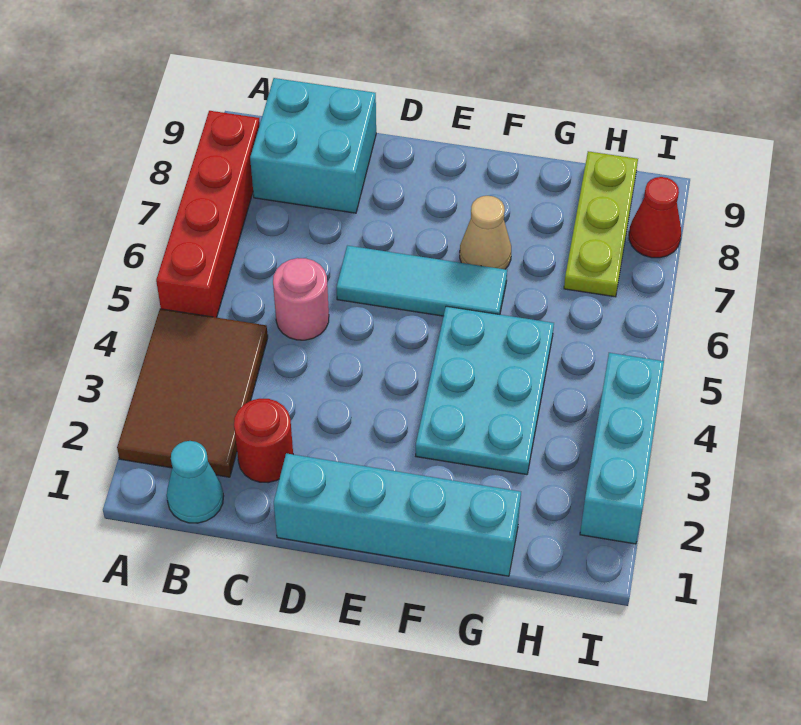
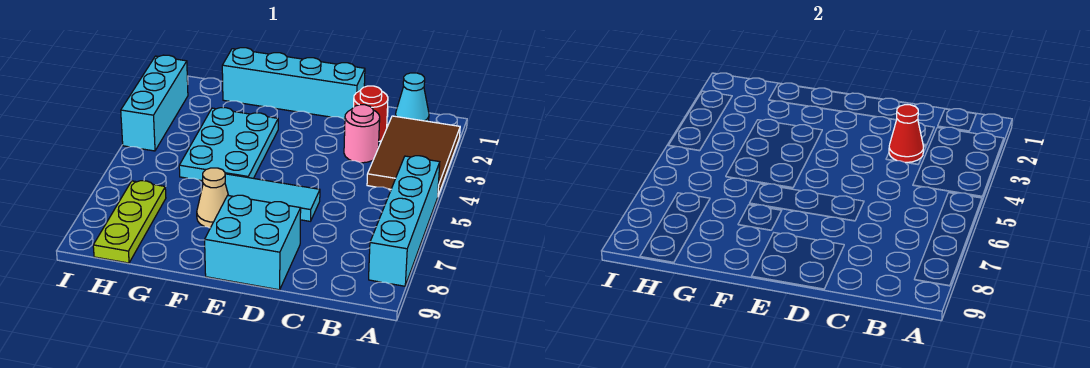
red brick A5:A8 level 1 -> cyan brick A5:A8 level 1
cyan brick B8:C9 level 1 -> cyan brick D8:E9 level 1
pink round brick C5 level 1 -> pink round brick C3 level 1
red cone I8 level 1 -> red cone C3 level 2

